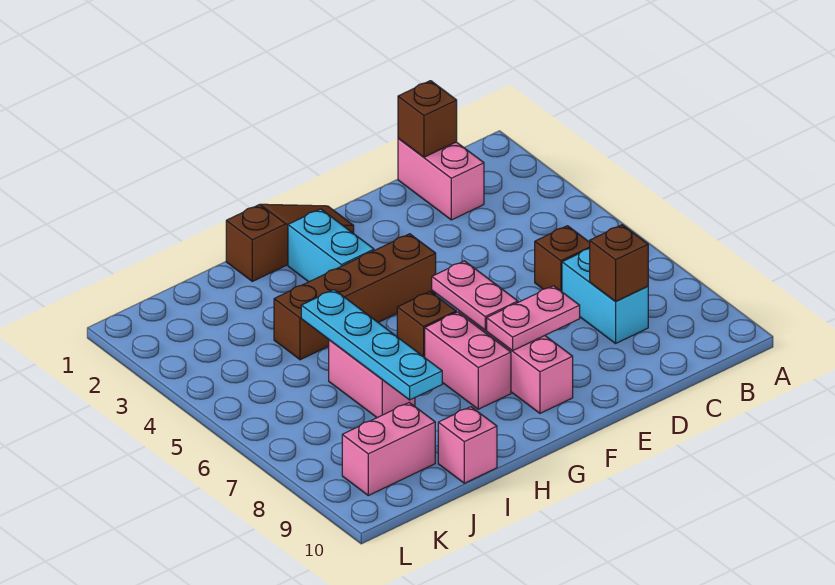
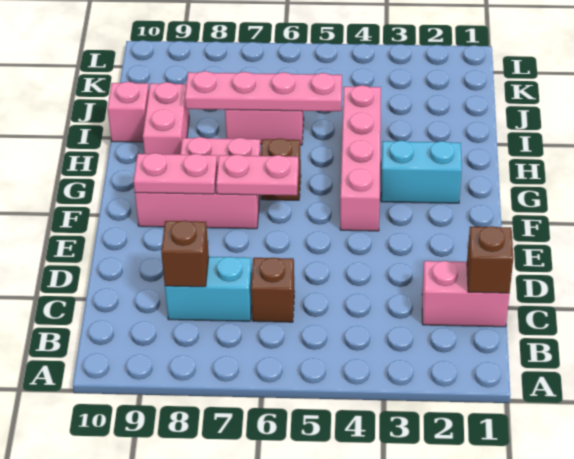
pink plate E8:F8 level 2 -> pink plate F8:F9 level 2
brown slope F1:H1 level 1 top H -> none
brown brick F4:I4 level 1 -> pink brick F4:I4 level 1
cyan plate I5:I8 level 2 -> pink plate I5:I8 level 2
pink brick J9:K9 level 1 -> pink brick H9:I9 level 1

